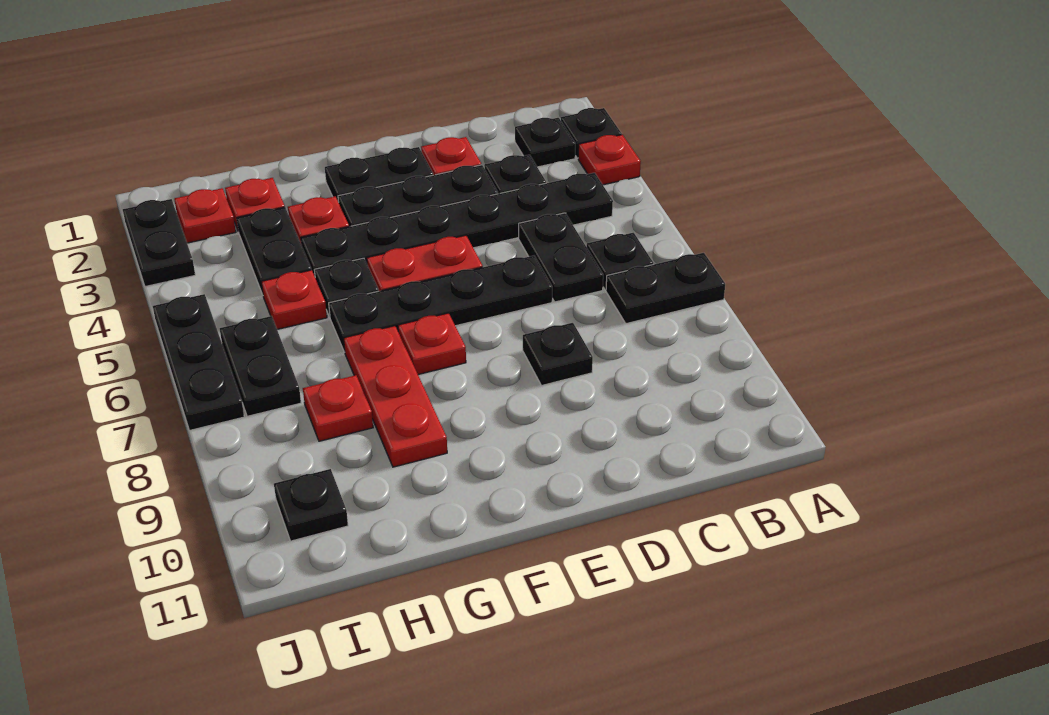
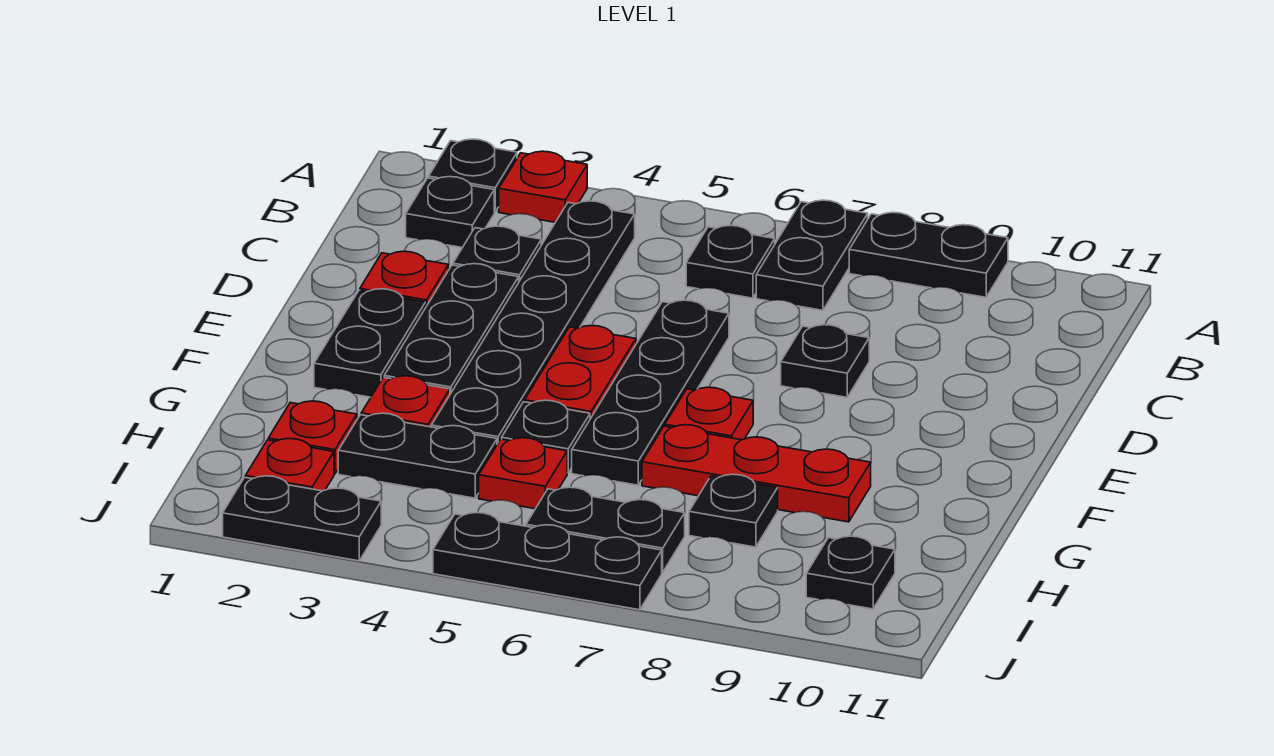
black plate C5:C6 level 1 -> black plate A8:A9 level 1
red plate H8 level 1 -> black plate H8 level 1

